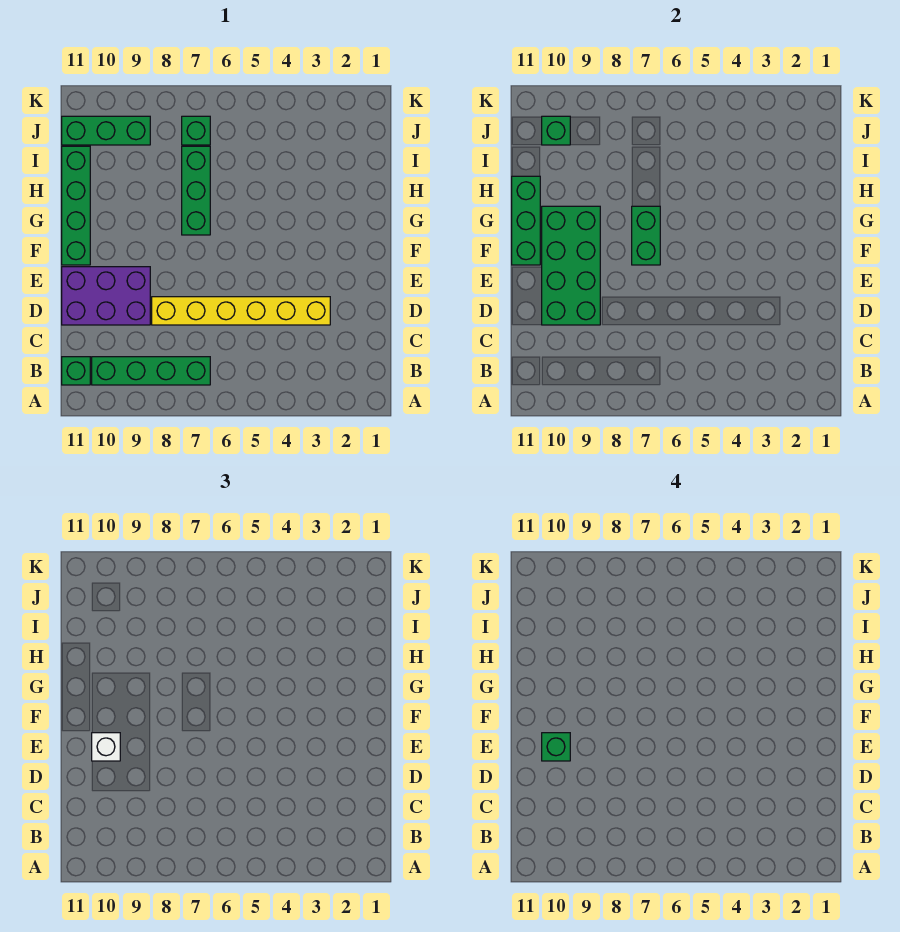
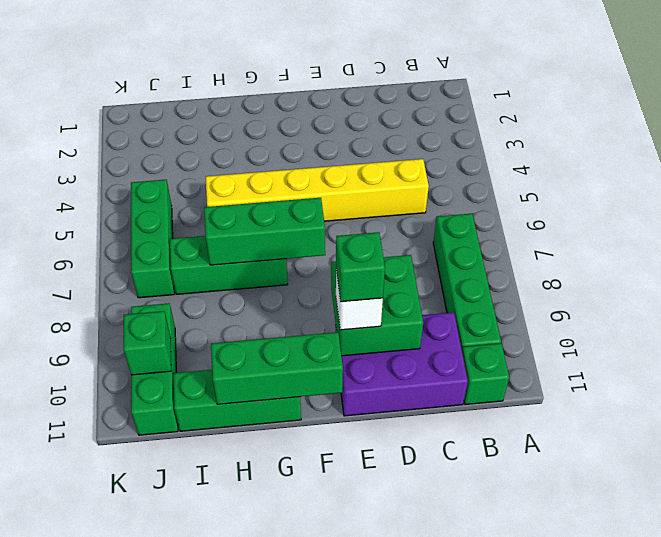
yellow brick D3:D8 level 1 -> yellow brick C5:H5 level 1
purple brick D9:E11 level 1 -> purple brick C10:E11 level 1
green brick D9:G10 level 2 -> green brick D9:E10 level 2
green brick F7:G7 level 2 -> green brick F7:H7 level 2
green brick F11:I11 level 1 -> green brick G11:I11 level 1
green brick J7 level 1 -> green brick J5:J7 level 1

